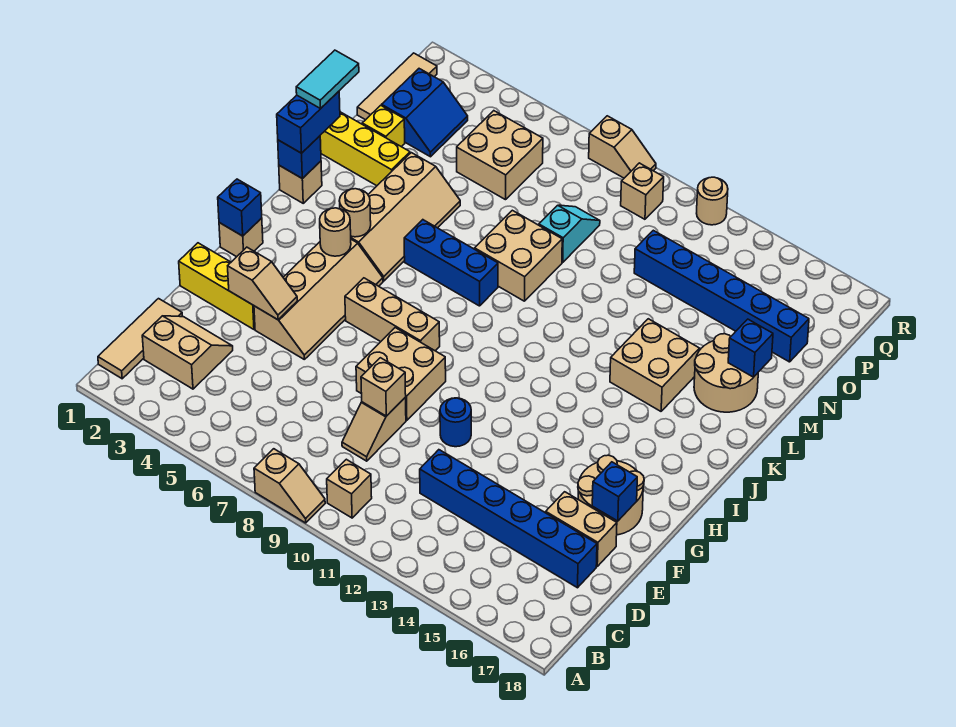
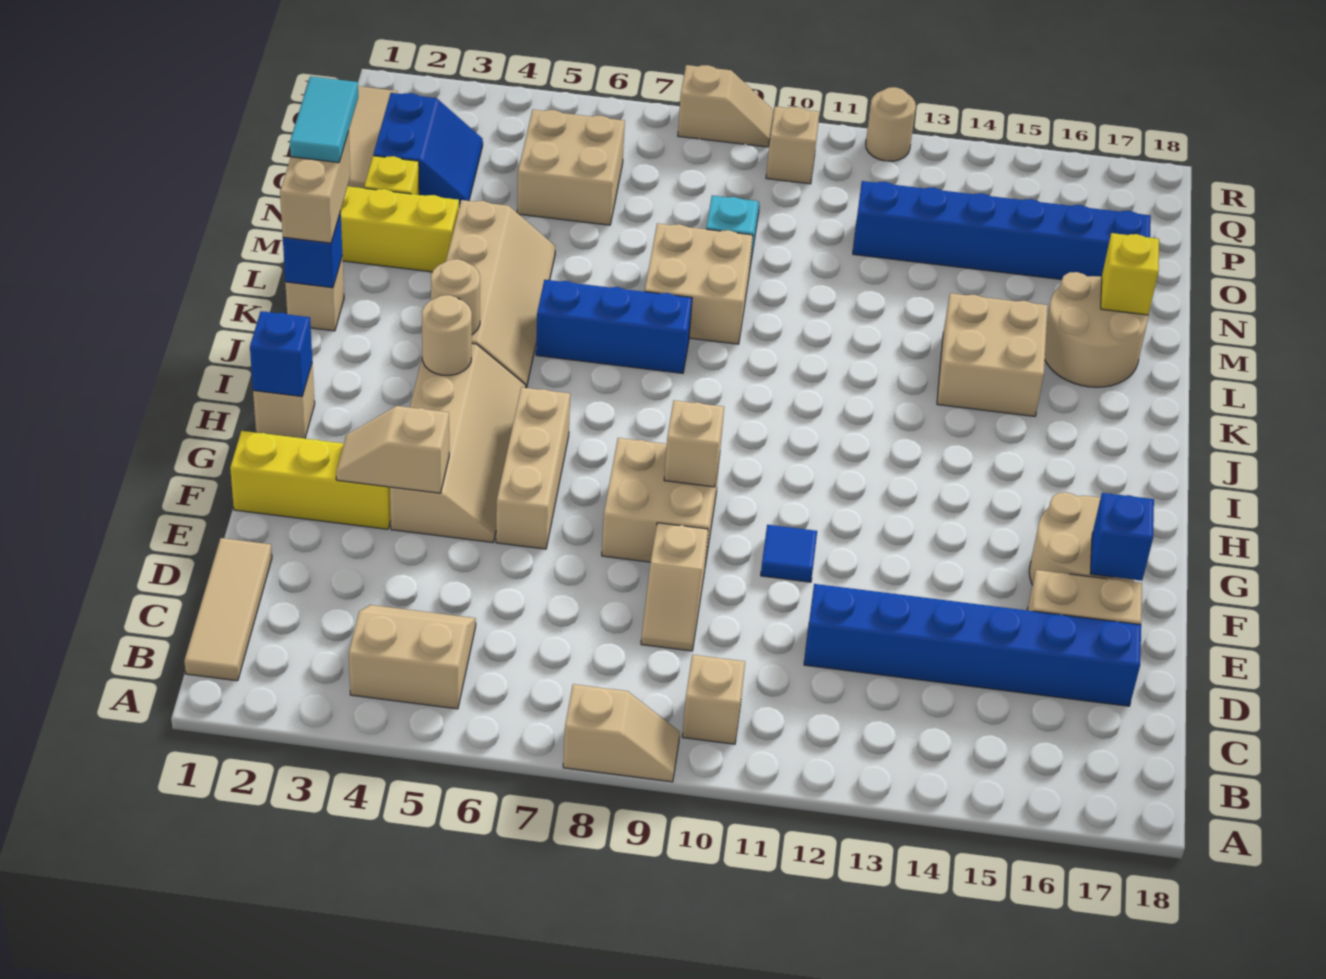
tan slope C2:D3 level 1 top C -> tan slope B4:C5 level 1 top B
tan brick E9 level 2 -> tan brick G9 level 2
tan slope F3:F4 level 2 top 3 -> tan slope F3:F4 level 2 top 4
blue round brick F11 level 1 -> blue tile F11 level 1
tan brick H6:H8 level 1 -> tan brick F6:H6 level 1
blue brick K1:L1 level 3 -> tan brick K1:L1 level 3
blue brick M17 level 2 -> yellow brick M17 level 2

